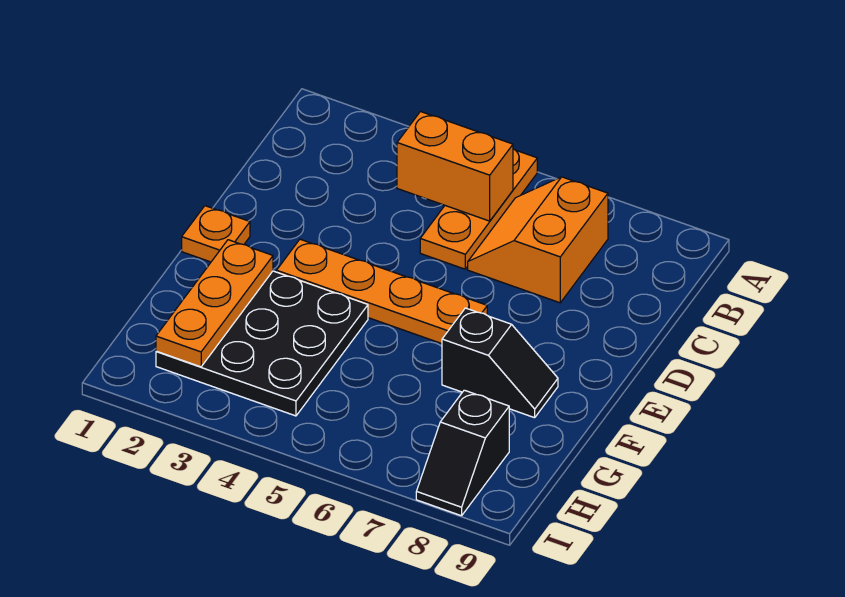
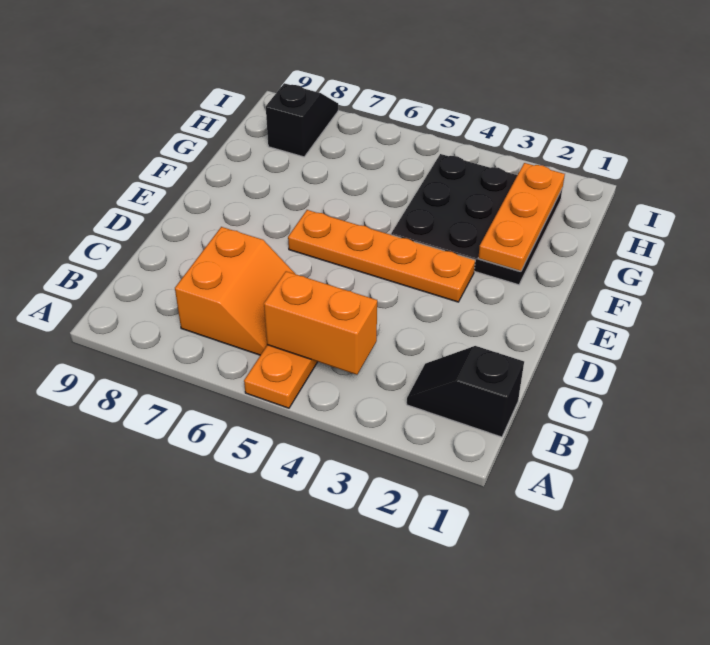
orange plate E1 level 1 -> none
black slope F7:F8 level 1 top 7 -> black slope B1:B2 level 1 top 1

